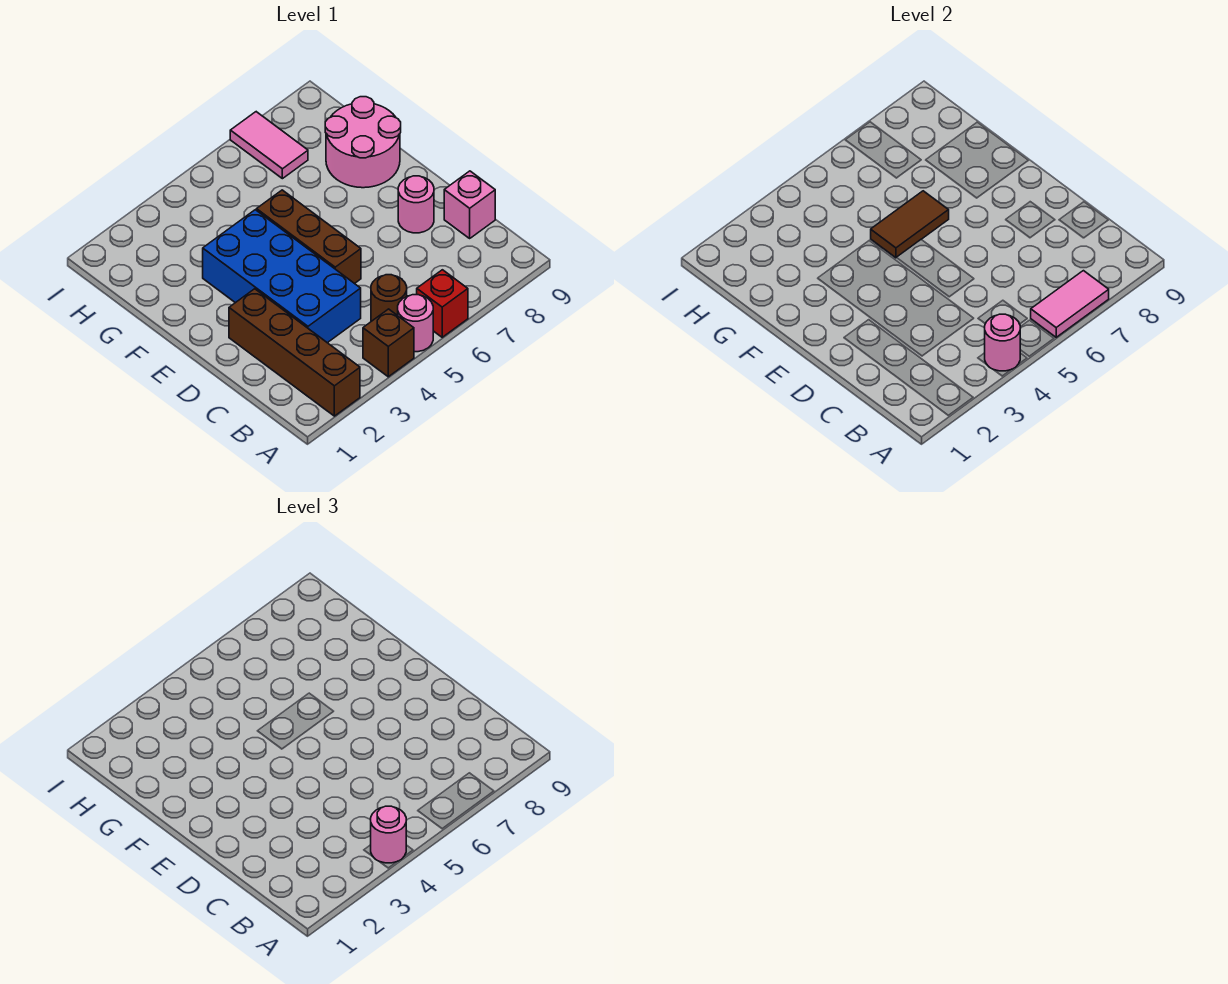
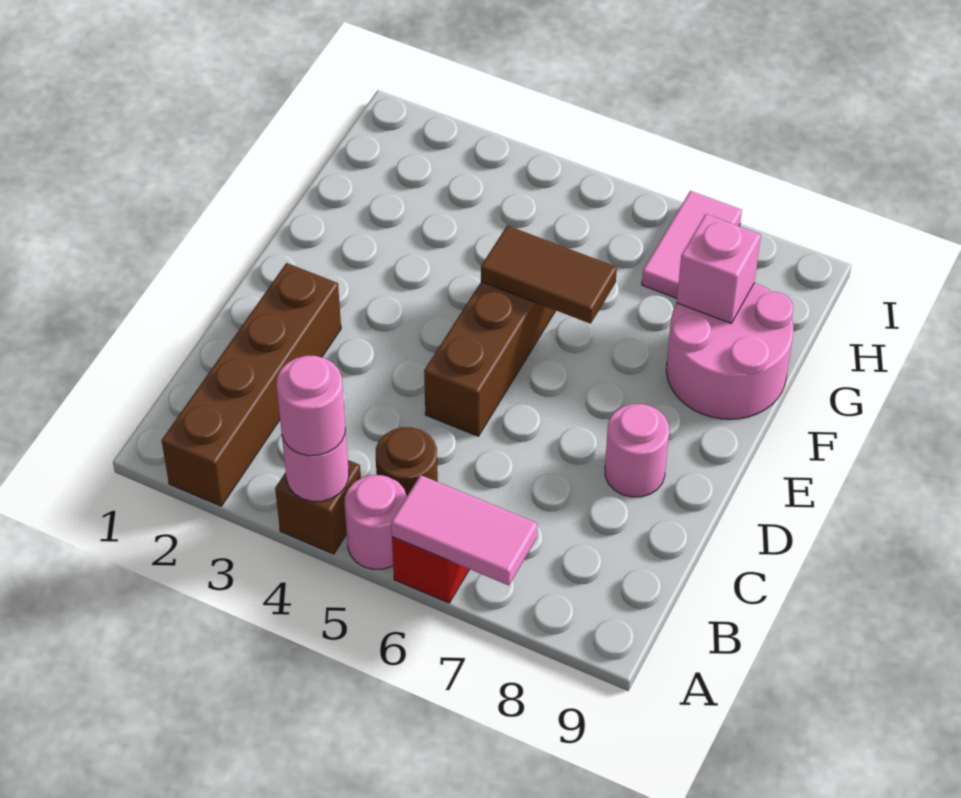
blue brick C3:F4 level 1 -> none
pink brick C9 level 1 -> pink brick G8 level 2

